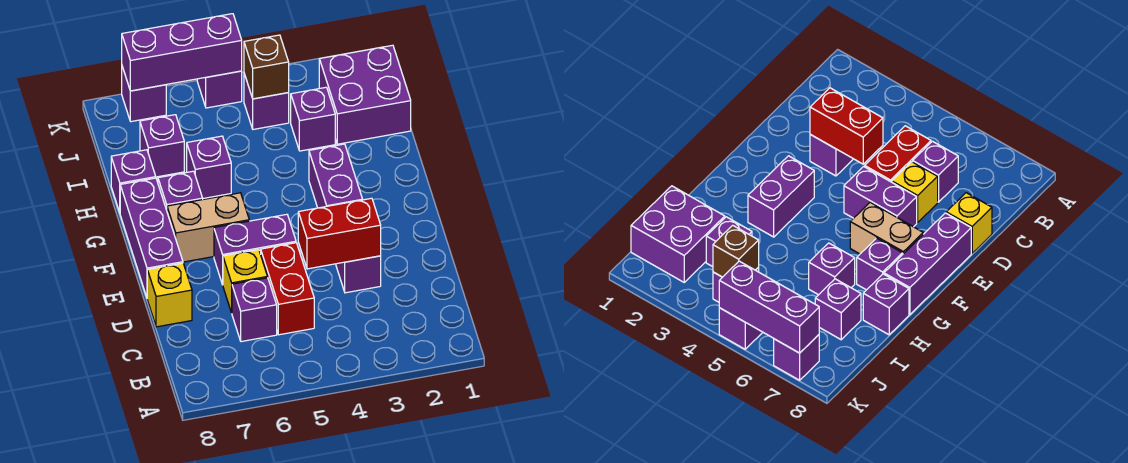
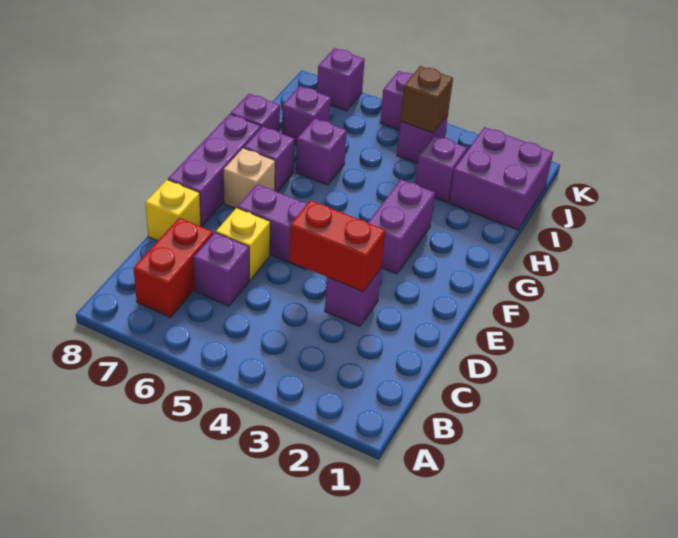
red brick C5:D5 level 1 -> red brick B7:C7 level 1
tan brick F6:F7 level 1 -> tan brick F7 level 1
purple brick K5:K7 level 2 -> none

